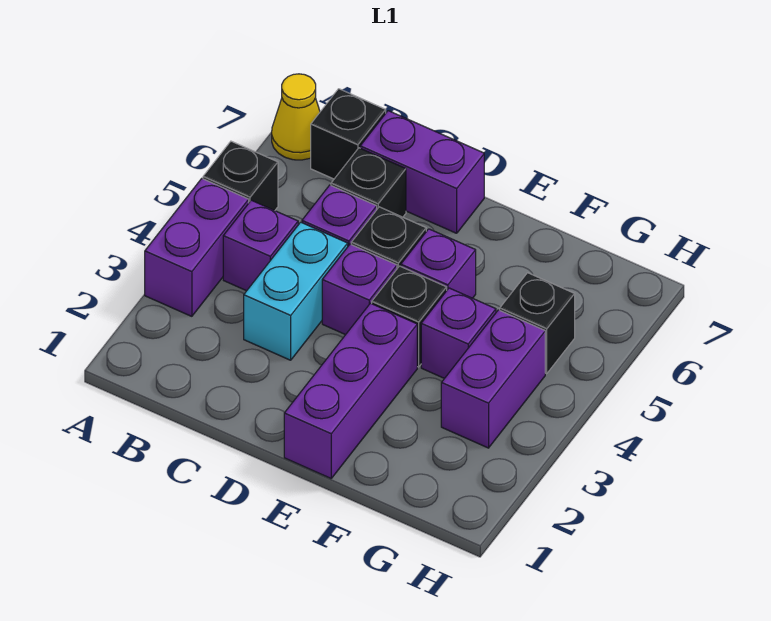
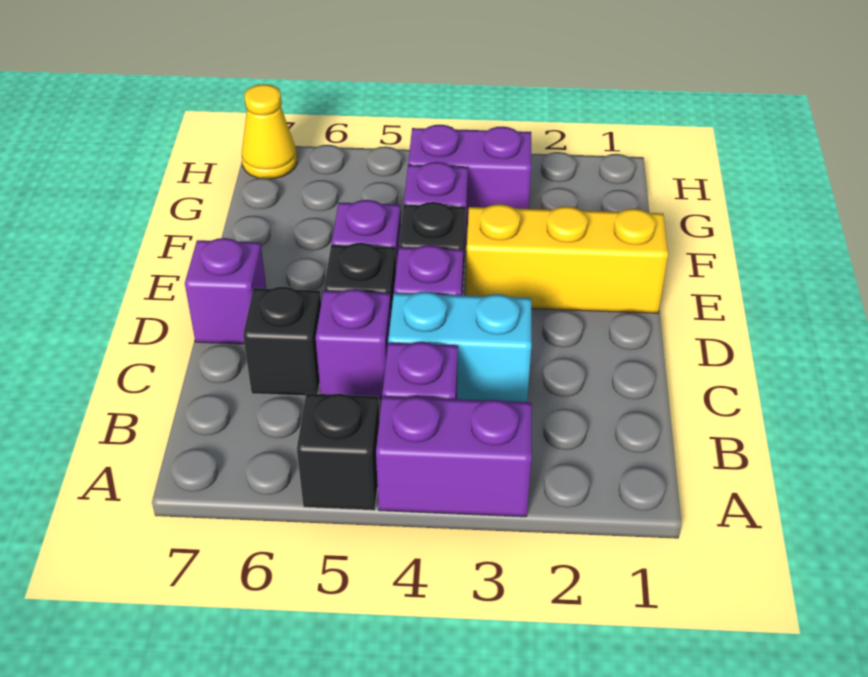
yellow cone A7 level 1 -> yellow cone H7 level 1
black brick B7 level 1 -> none
purple brick C7:D7 level 1 -> purple brick D7 level 1
purple brick E1:E3 level 1 -> yellow brick E1:E3 level 1
black brick G5 level 1 -> none

